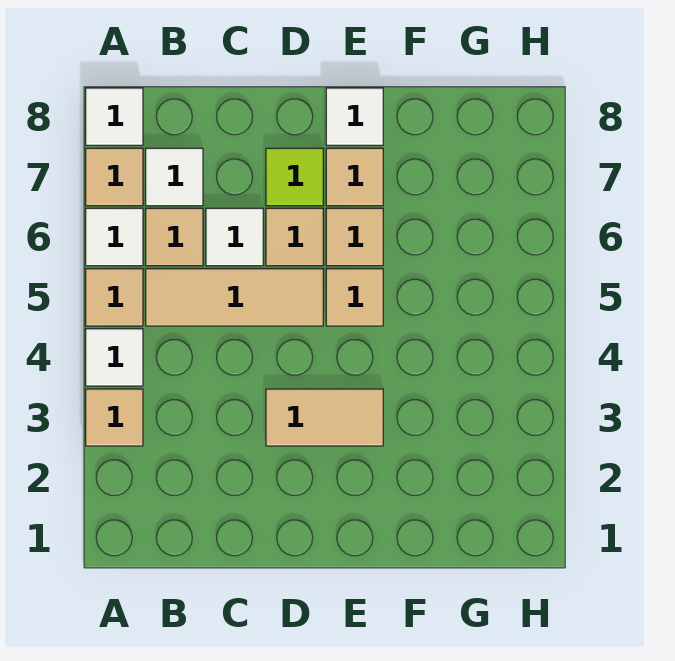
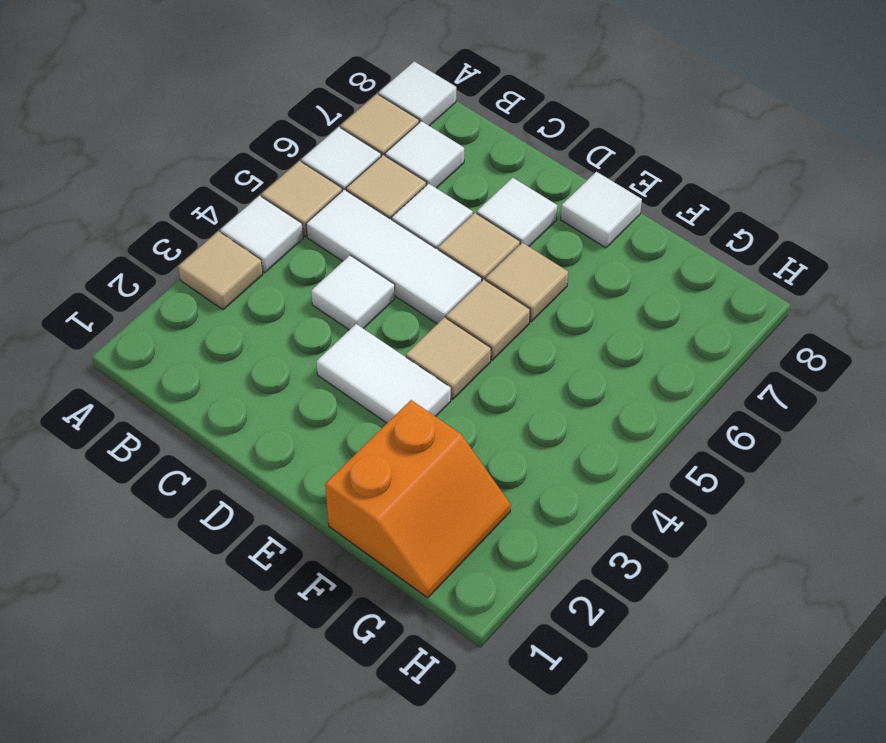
tan tile B5:D5 level 1 -> white tile B5:D5 level 1
none -> white tile C4 level 1
tan tile D3:E3 level 1 -> white tile D3:E3 level 1
lime tile D7 level 1 -> white tile D7 level 1
tan tile E7 level 1 -> tan tile E4 level 1
none -> orange slope F1:G2 level 1 top F

